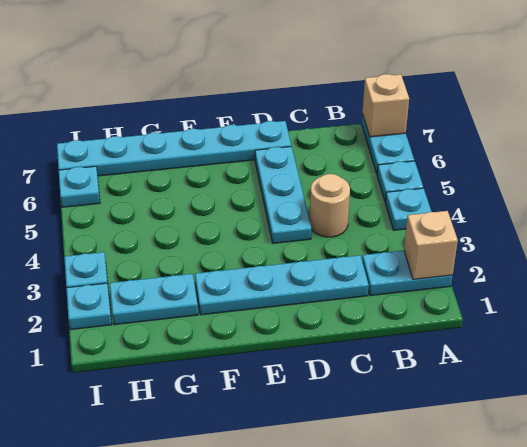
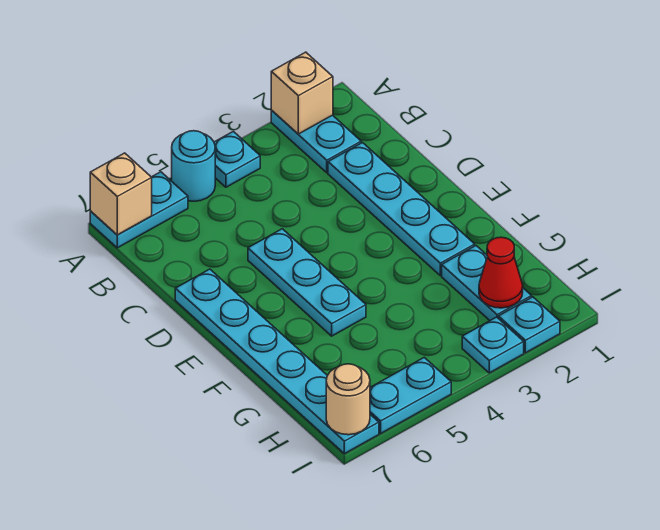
cyan plate A5 level 1 -> cyan round brick A5 level 1
tan round brick C4 level 1 -> tan round brick I7 level 2
cyan plate D4:D6 level 1 -> cyan plate D5:F5 level 1
none -> red cone H2 level 2
cyan plate I6 level 1 -> cyan plate I5:I6 level 1

